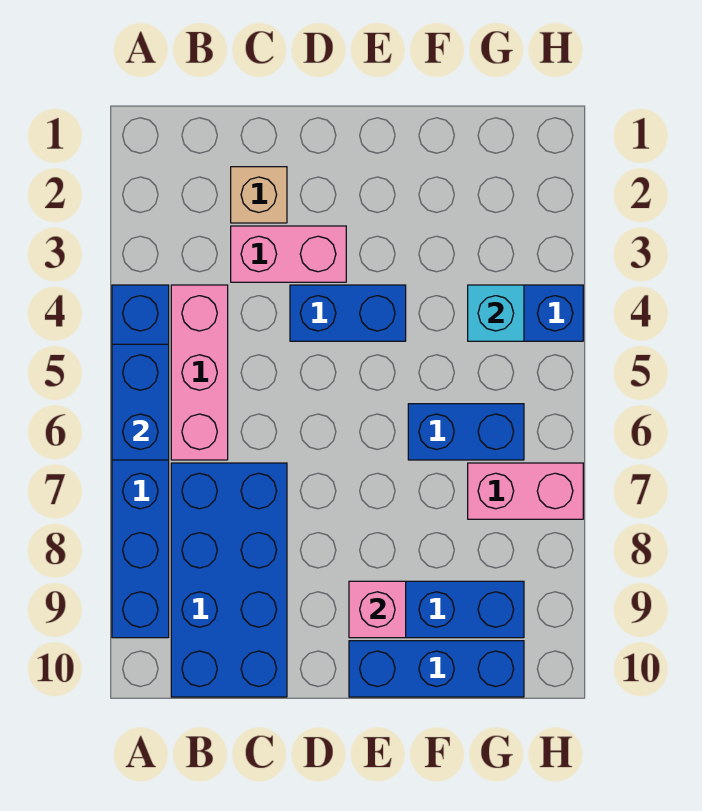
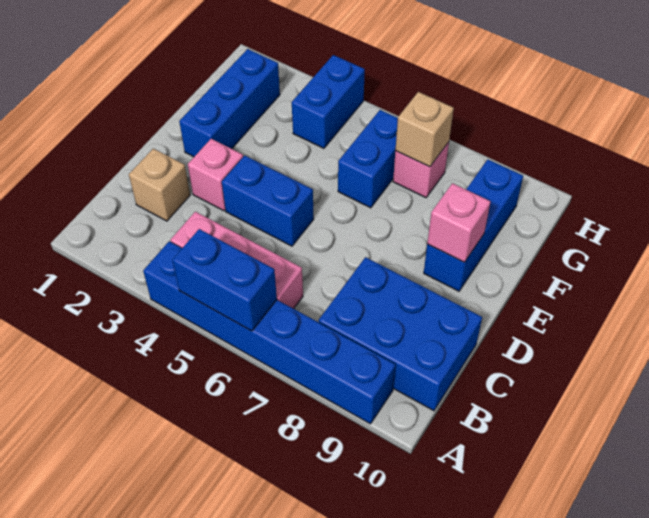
blue brick B7:C10 level 1 -> blue brick B8:C10 level 1
pink brick C3:D3 level 1 -> pink brick D3 level 1
blue brick D4:E4 level 1 -> blue brick D4:D5 level 1
blue brick E10:G10 level 1 -> blue brick E2:G2 level 1
cyan brick G4 level 2 -> none
pink brick G7:H7 level 1 -> pink brick G7 level 1
none -> tan brick G7 level 2

